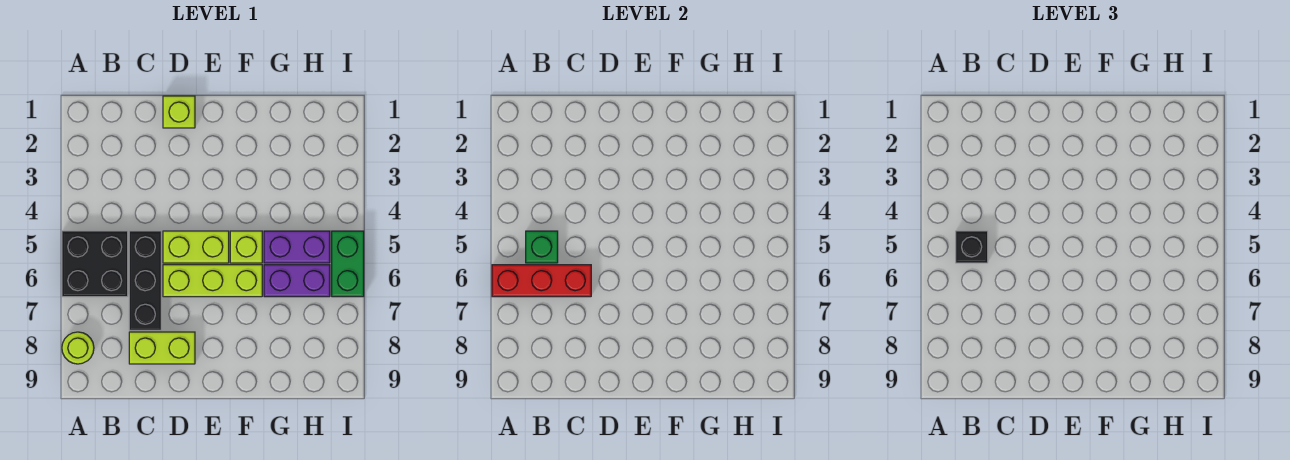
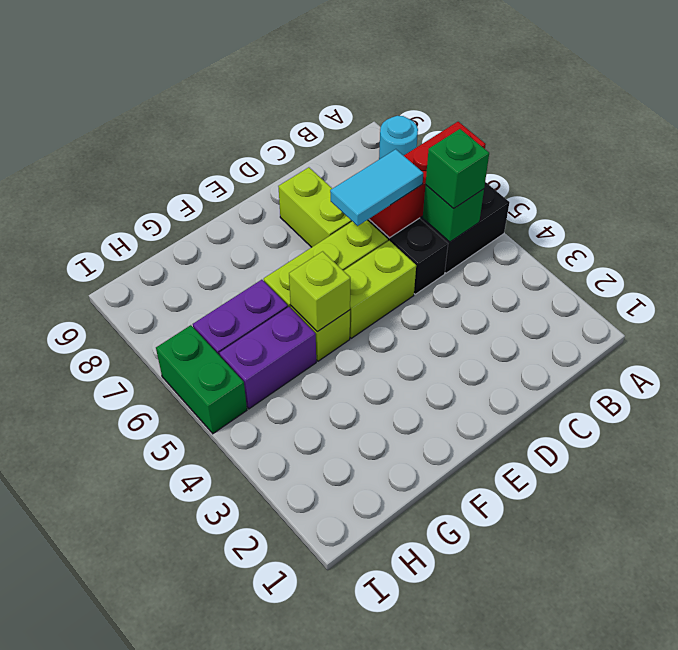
lime round brick A8 level 1 -> cyan round brick A8 level 1
black brick B5 level 3 -> green brick B5 level 3
none -> cyan tile C6:D6 level 3
lime brick C8:D8 level 1 -> lime brick D7:D8 level 1
lime brick D1 level 1 -> lime brick F5 level 2

